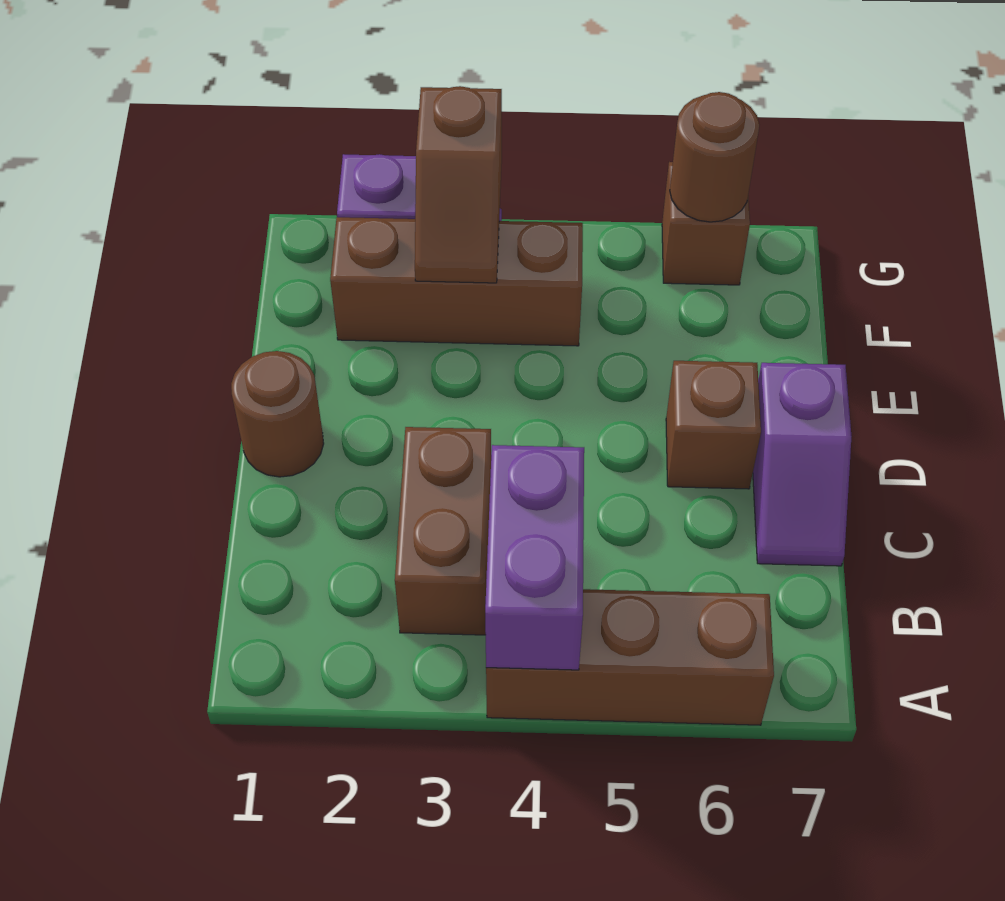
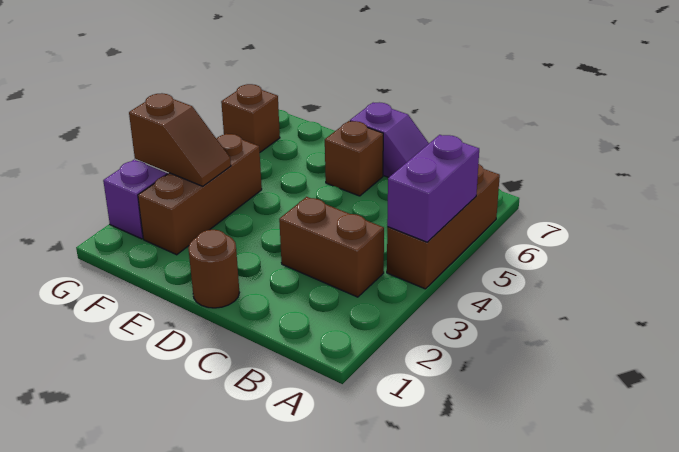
purple brick A4:B4 level 2 -> purple brick A4:A5 level 2
brown round brick G6 level 2 -> none

